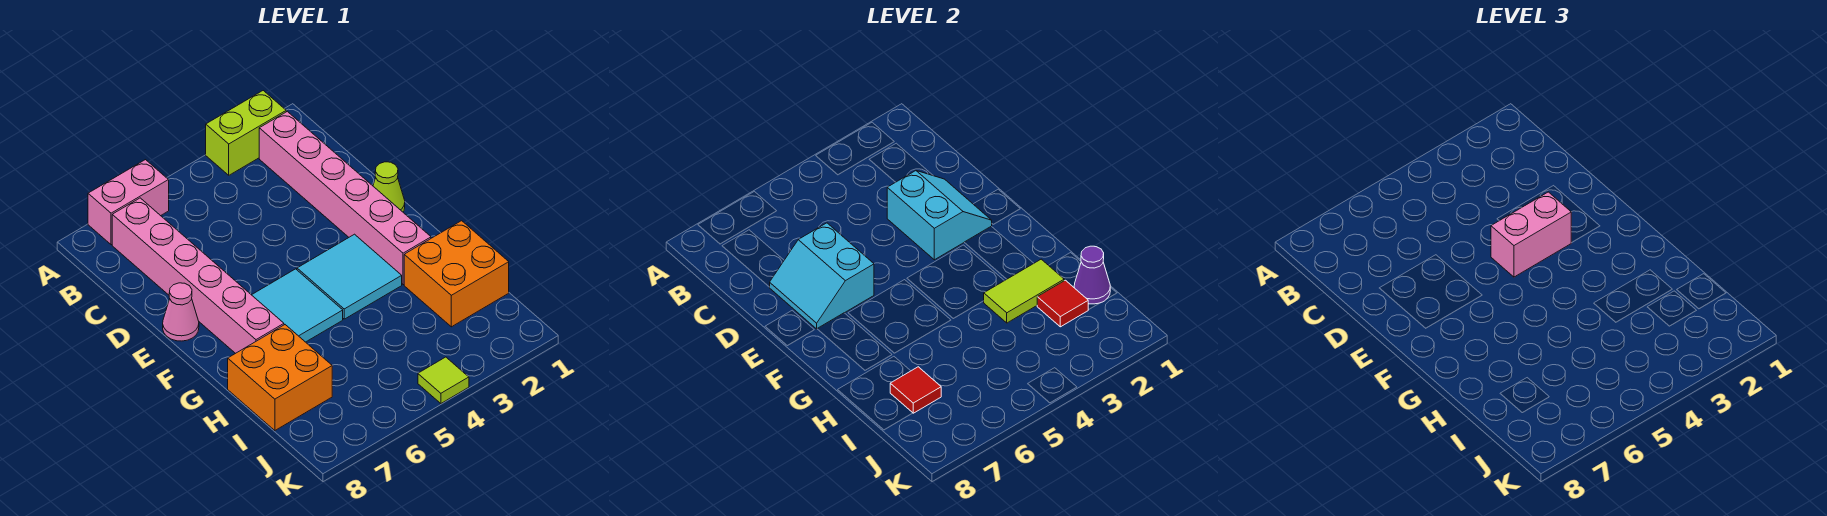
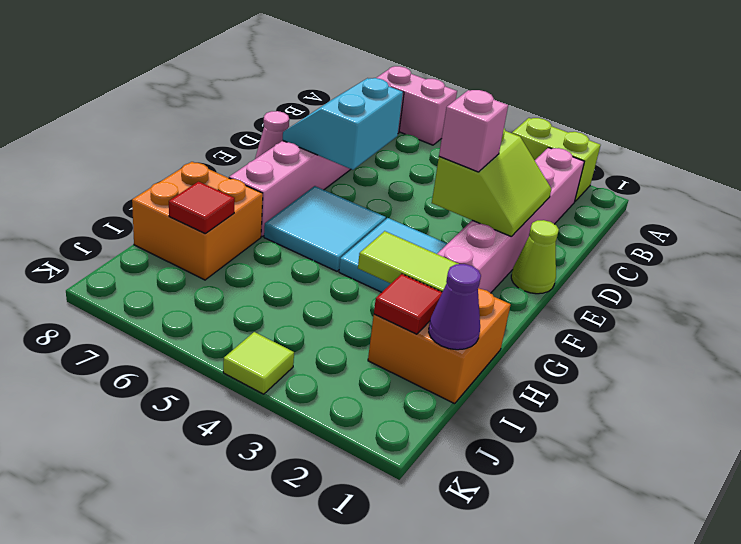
cyan slope D2:E3 level 2 top 3 -> lime slope D2:E3 level 2 top 3
pink brick E3:E4 level 3 -> pink brick E3 level 3

